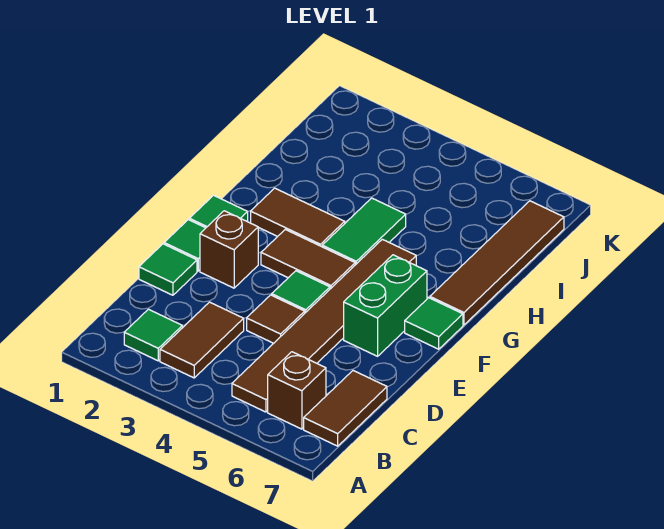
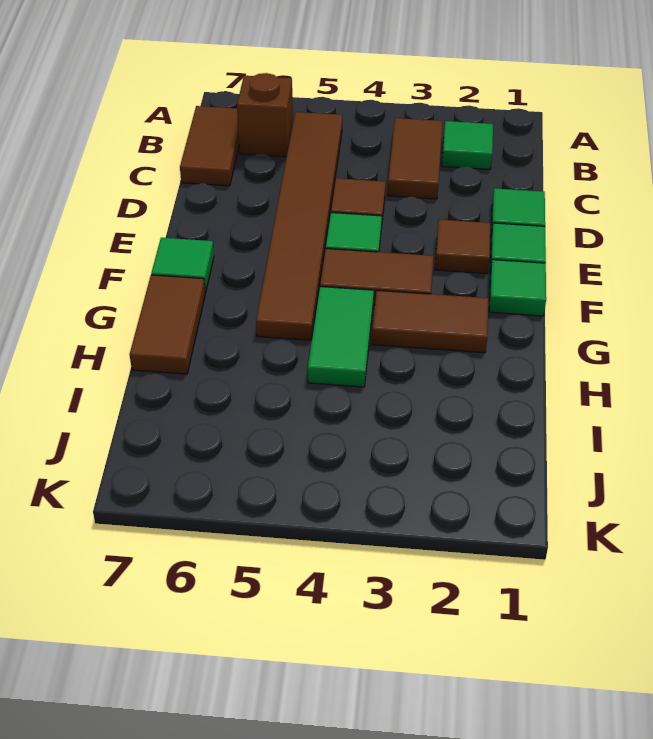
brown brick E2 level 1 -> brown tile E2 level 1
green brick E6:F6 level 1 -> none
brown tile G7:J7 level 1 -> brown tile G7:H7 level 1

